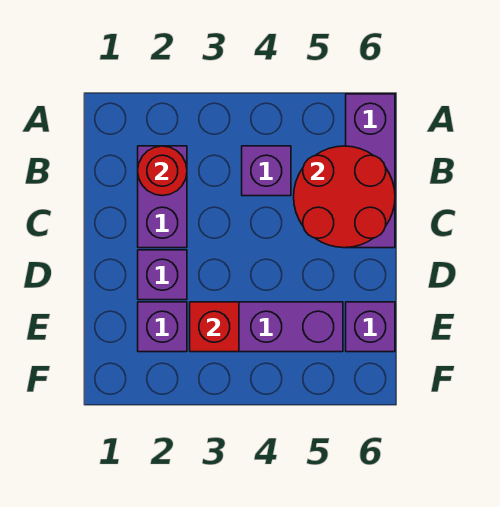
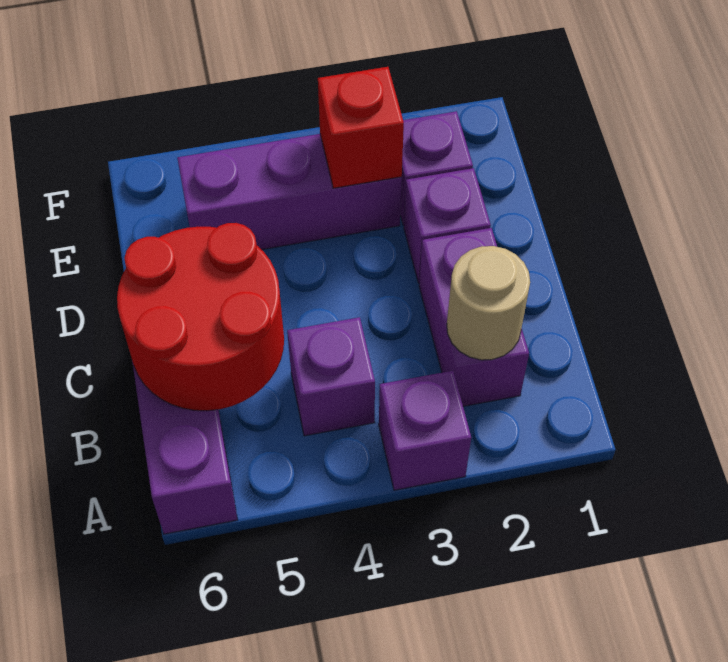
red round brick B2 level 2 -> tan round brick B2 level 2
purple brick E6 level 1 -> purple brick A3 level 1

